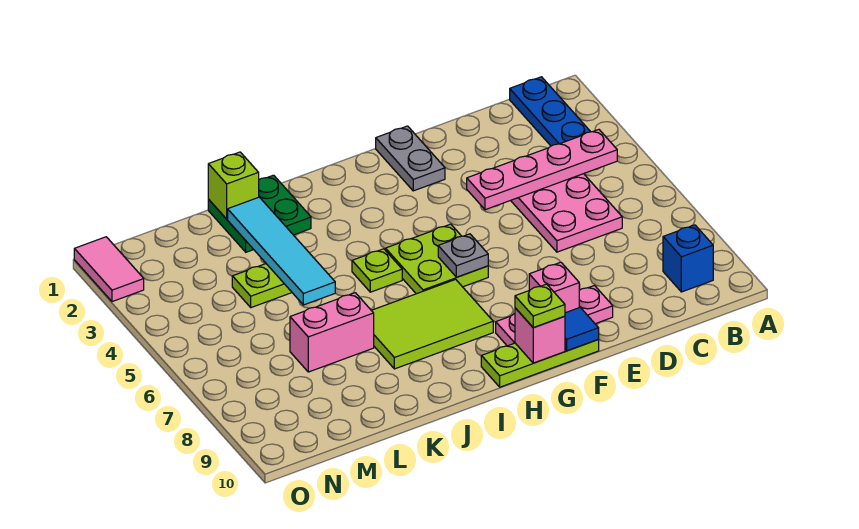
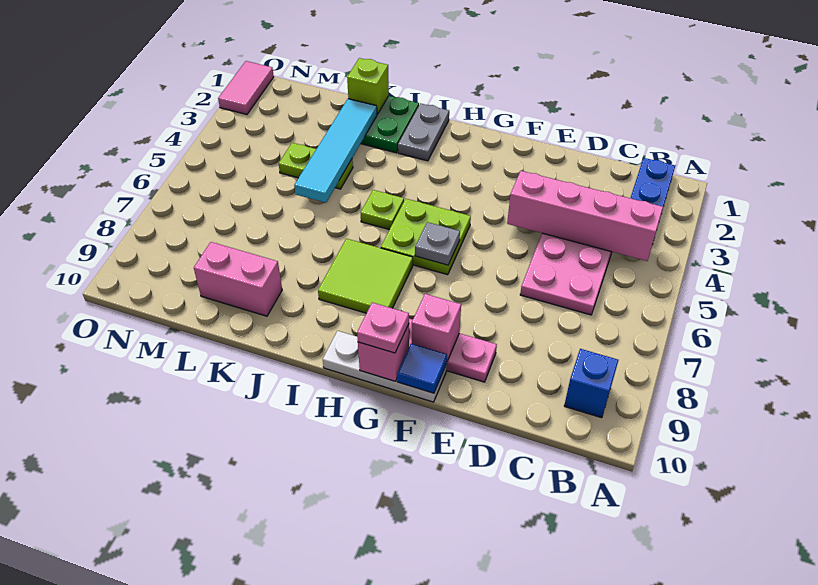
pink plate B4:E4 level 2 -> pink brick B4:E4 level 2
grey plate F1:F2 level 1 -> grey plate I1:I2 level 1
lime plate F10:H10 level 1 -> white plate F10:H10 level 1
lime plate G10 level 3 -> pink plate G10 level 3
lime tile H7:J8 level 1 -> lime tile H7:I8 level 1
pink brick K7:L7 level 1 -> pink brick K9:L9 level 1

